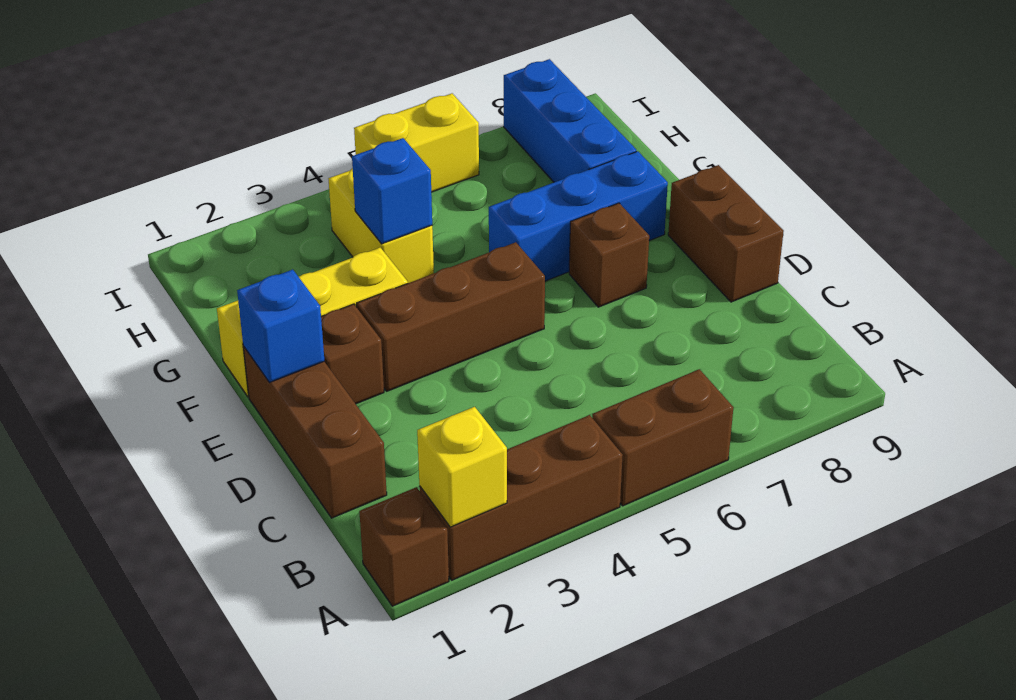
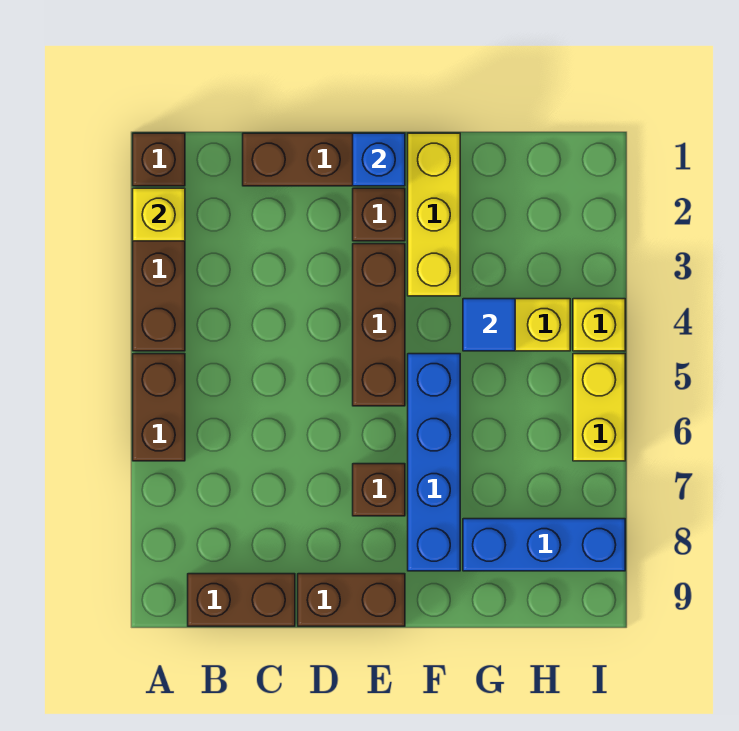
none -> brown brick B9:C9 level 1
blue brick F6:F8 level 1 -> blue brick F5:F8 level 1
blue brick G4 level 2 -> blue tile G4 level 2
none -> yellow brick I4 level 1

